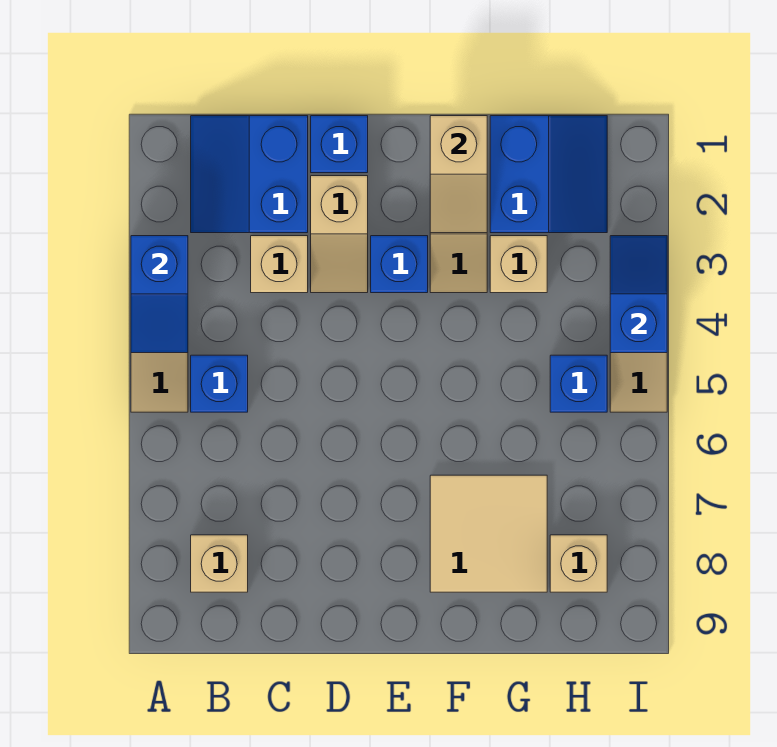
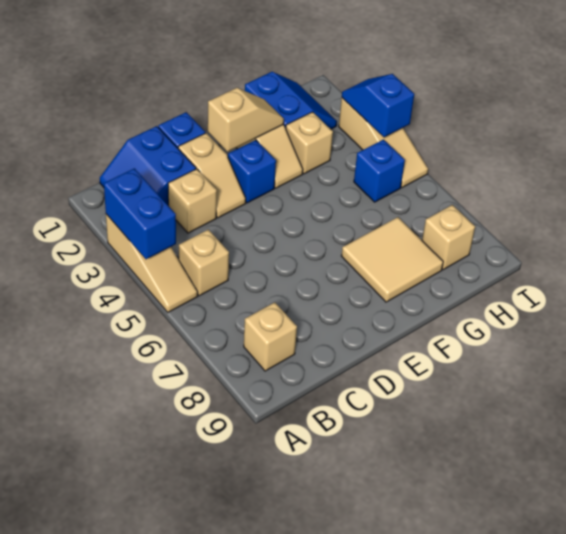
blue slope A3:A4 level 2 top 3 -> blue brick A3:A4 level 2
blue brick B5 level 1 -> tan brick B5 level 1
tan slope F1:F2 level 2 top 1 -> tan slope E2:F2 level 2 top E

